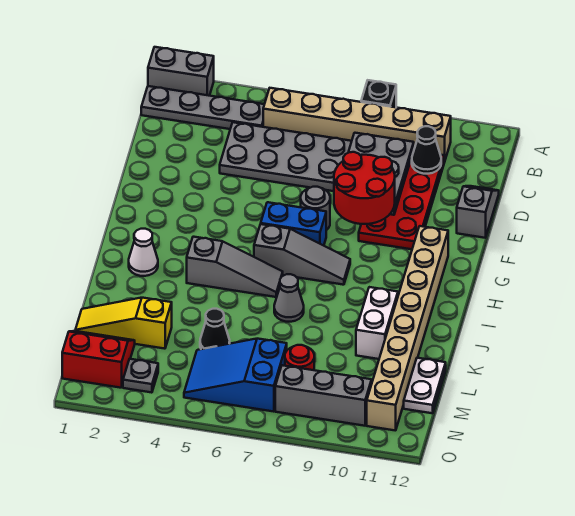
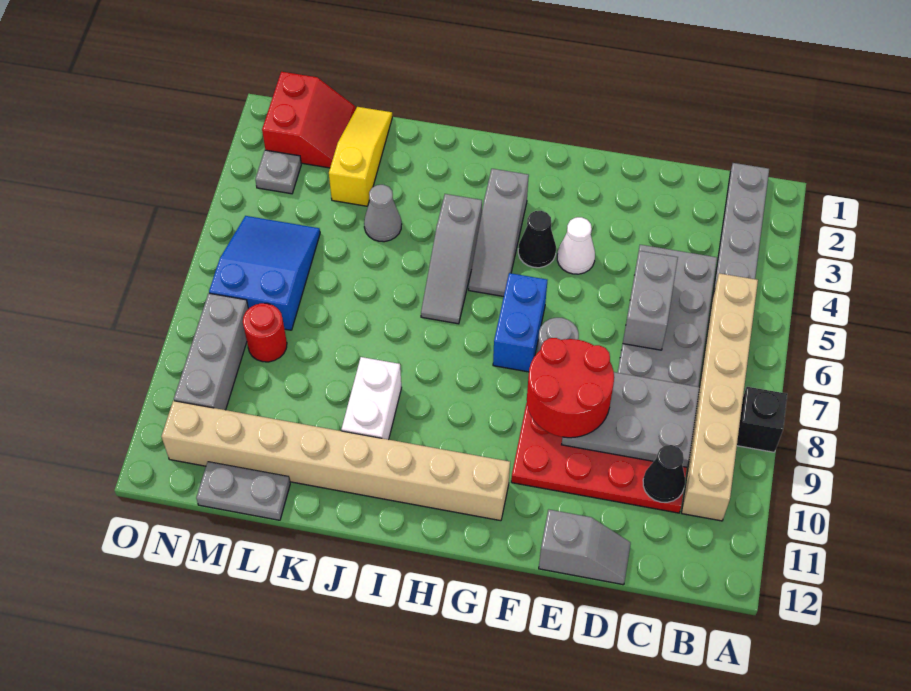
grey brick A1:A2 level 1 -> grey brick D5:D6 level 2
grey slope H6:H8 level 1 top 6 -> grey slope H3:H5 level 1 top 3
white cone I2 level 1 -> white cone F4 level 1
grey cone J7 level 1 -> grey cone K4 level 1
white brick J10:K10 level 1 -> white brick J9:J10 level 1
black cone L5 level 1 -> black cone G4 level 1
white plate L12:M12 level 1 -> grey plate L12:M12 level 1

